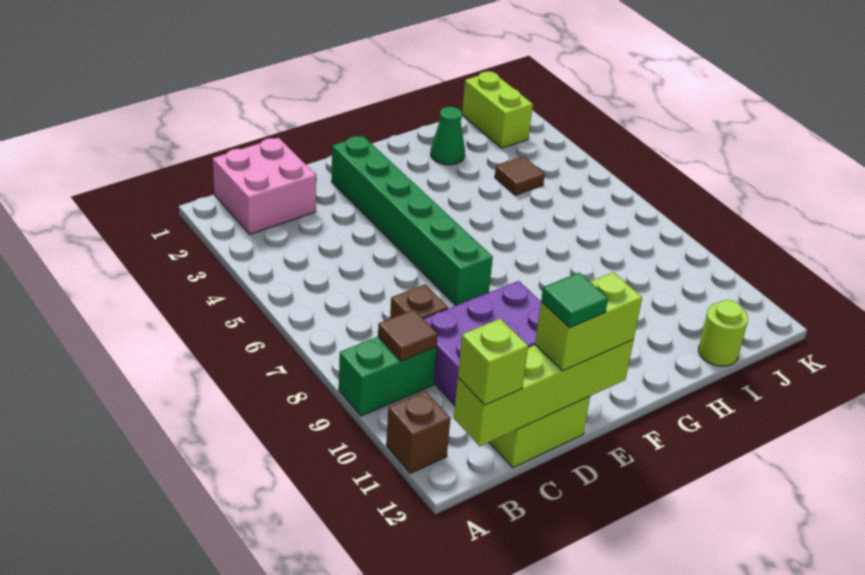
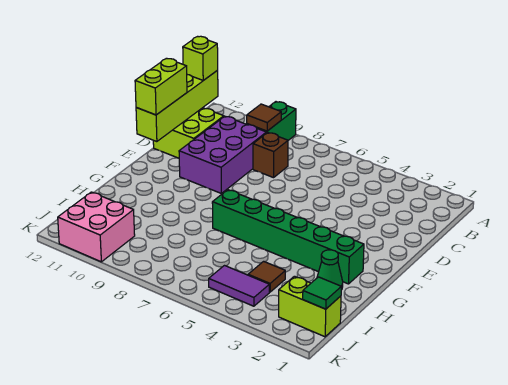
brown brick A11 level 1 -> none
pink brick B1:C2 level 1 -> pink brick J10:K11 level 1
green tile D12 level 4 -> green tile J1 level 2
green brick E2:E7 level 1 -> green brick G2:G7 level 1
lime round brick I12 level 1 -> none
none -> purple tile J4:J5 level 1

